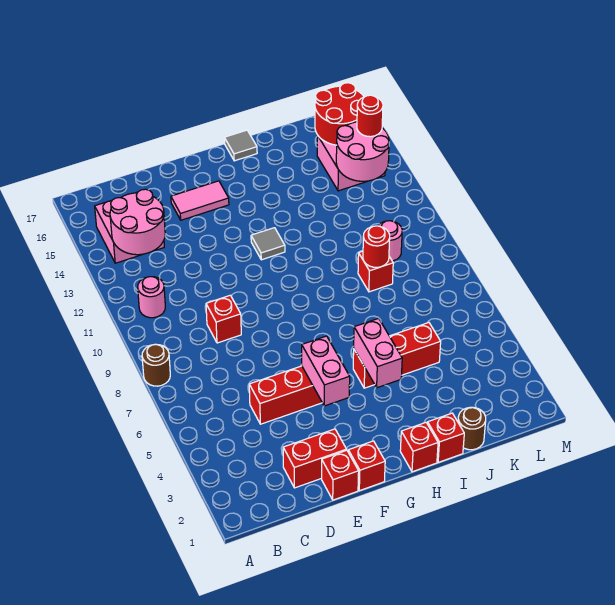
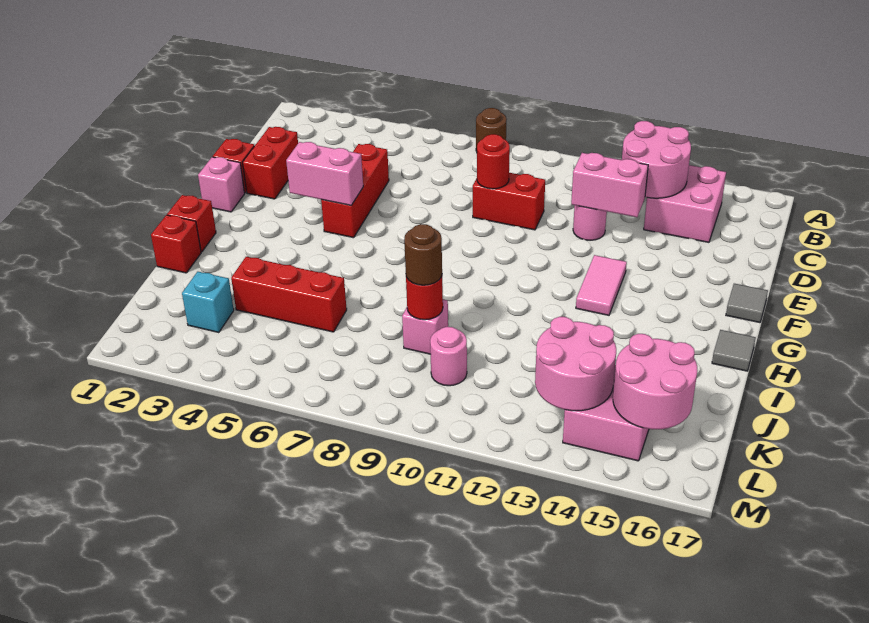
pink round brick B11 level 1 -> pink round brick D12 level 1
red brick D9 level 1 -> red brick D9:D10 level 1
pink tile E15:F15 level 1 -> pink tile F13:G13 level 1
red brick F1 level 1 -> pink brick F1 level 1
grey tile G12 level 1 -> grey tile F17 level 1
pink brick H4:H5 level 2 -> pink brick D12:D13 level 2
red brick H5:J5 level 1 -> red brick J4:J6 level 1
brown round brick J1 level 1 -> brown round brick J9 level 3
red brick J9 level 1 -> pink brick J9 level 1
none -> cyan brick K3 level 1
red round brick K15:L16 level 2 -> pink round brick K15:L16 level 2
red round brick L14 level 3 -> red round brick D9 level 2

